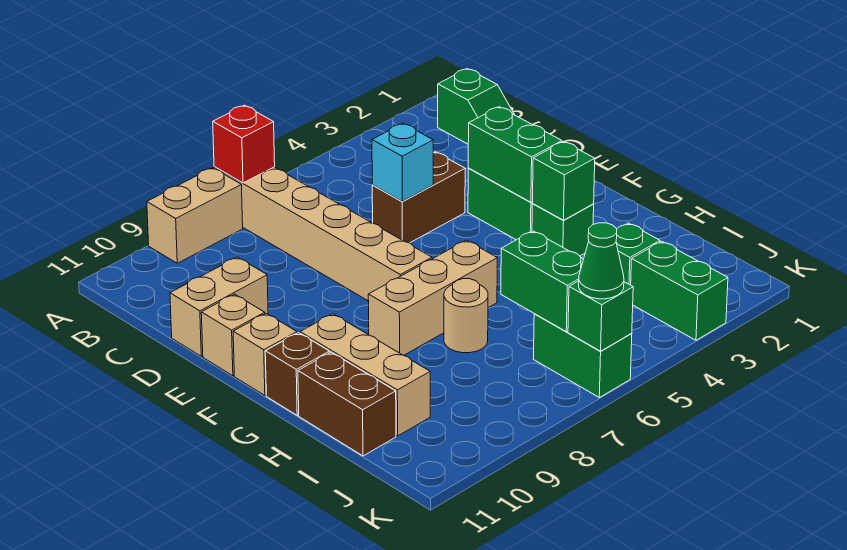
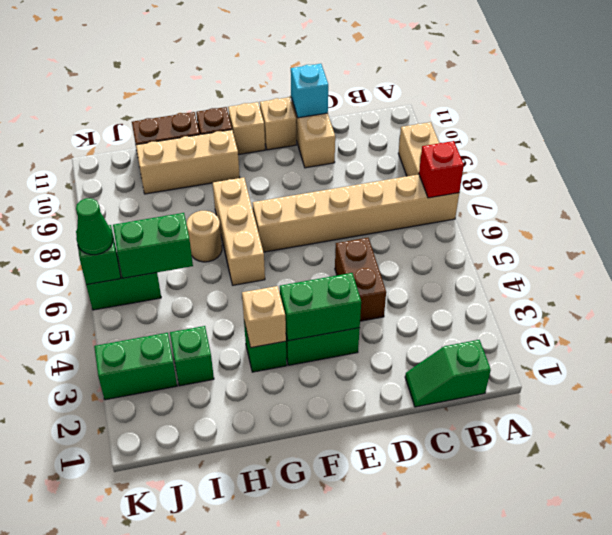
cyan brick D5 level 2 -> cyan brick D11 level 2
green brick G3 level 2 -> tan brick G3 level 2

